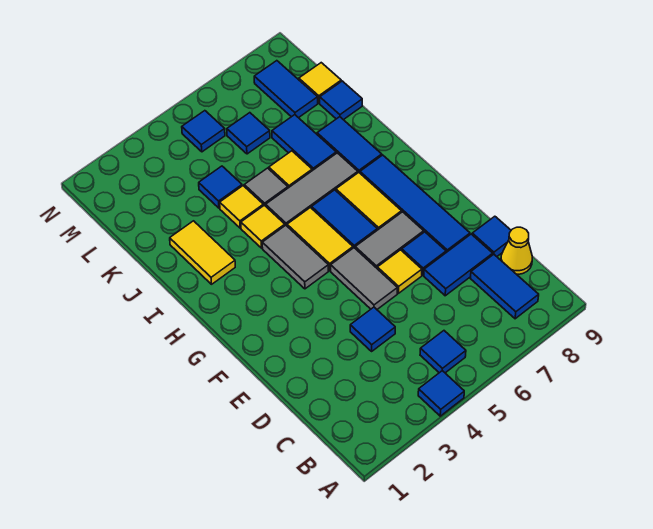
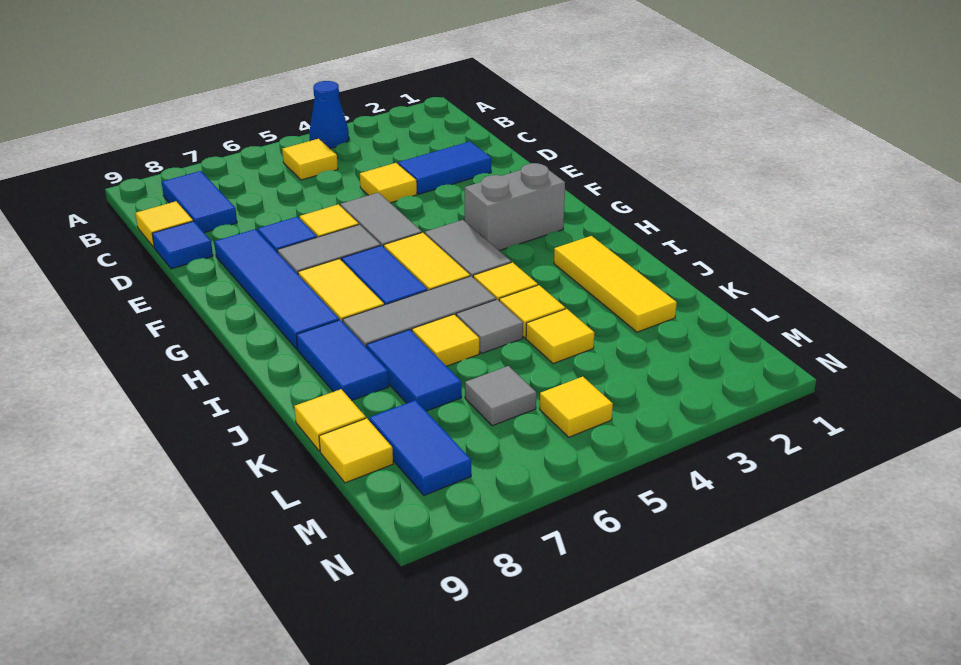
blue tile A4 level 1 -> blue cone A4 level 1
blue tile B5 level 1 -> yellow tile B5 level 1
yellow cone C9 level 1 -> yellow tile C9 level 1
blue tile D4 level 1 -> yellow tile D4 level 1
blue tile D7:D8 level 1 -> blue tile D2:D3 level 1
none -> grey brick G2:G3 level 1
yellow tile I2:J2 level 1 -> yellow tile I2:K2 level 1
blue tile K4 level 1 -> yellow tile K4 level 1
blue tile K9 level 1 -> yellow tile K9 level 1
blue tile L6 level 1 -> grey tile L6 level 1
blue tile M5 level 1 -> yellow tile M5 level 1

